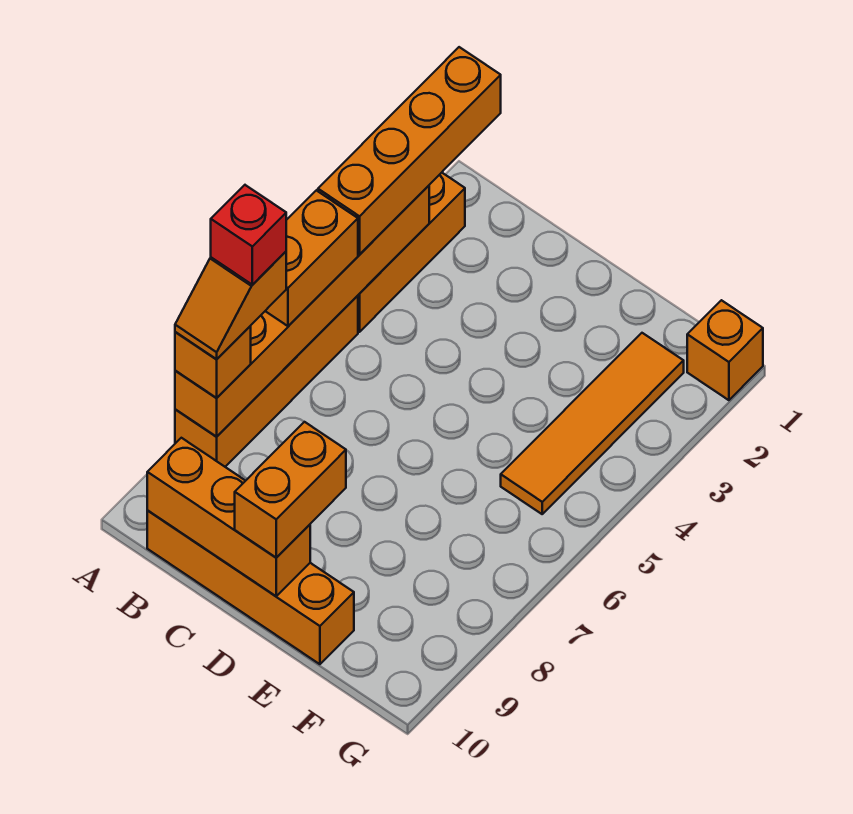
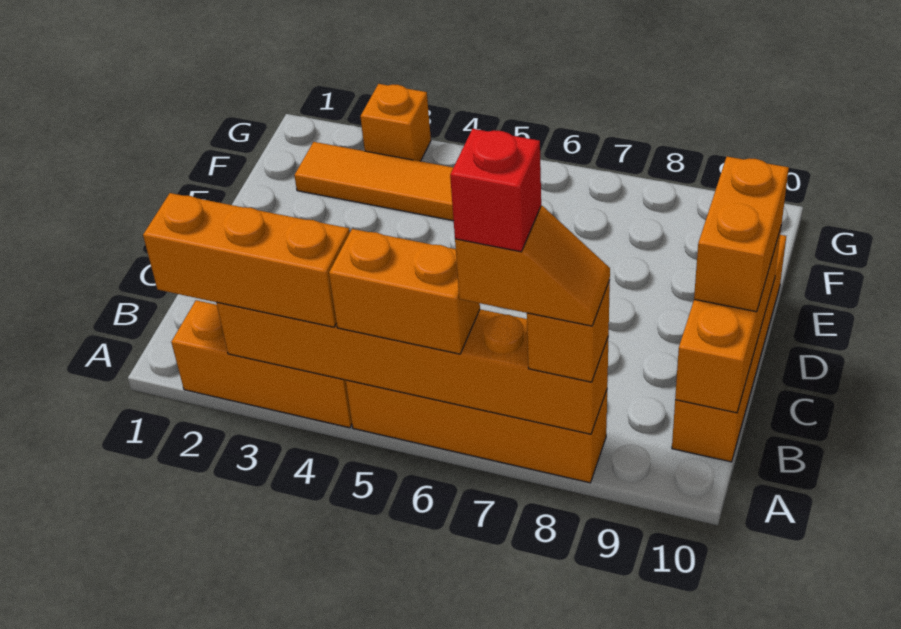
orange brick A1:A4 level 3 -> orange brick A2:A4 level 3
orange brick D9:D10 level 3 -> orange brick C10:D10 level 3
orange brick G1 level 1 -> orange brick G3 level 1

